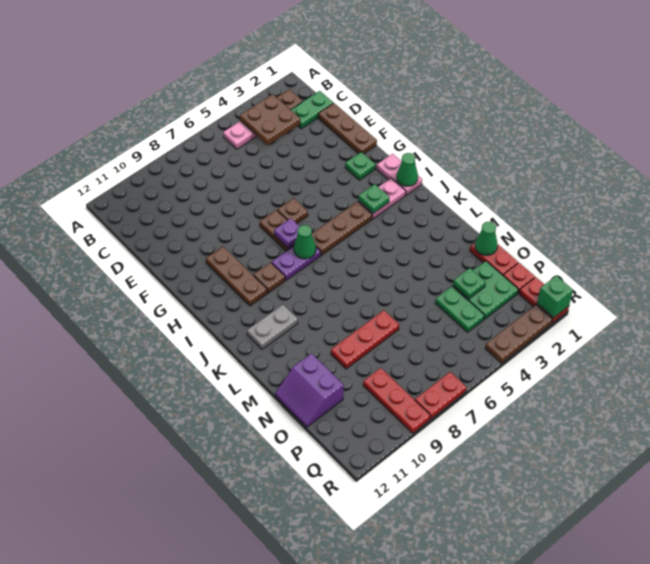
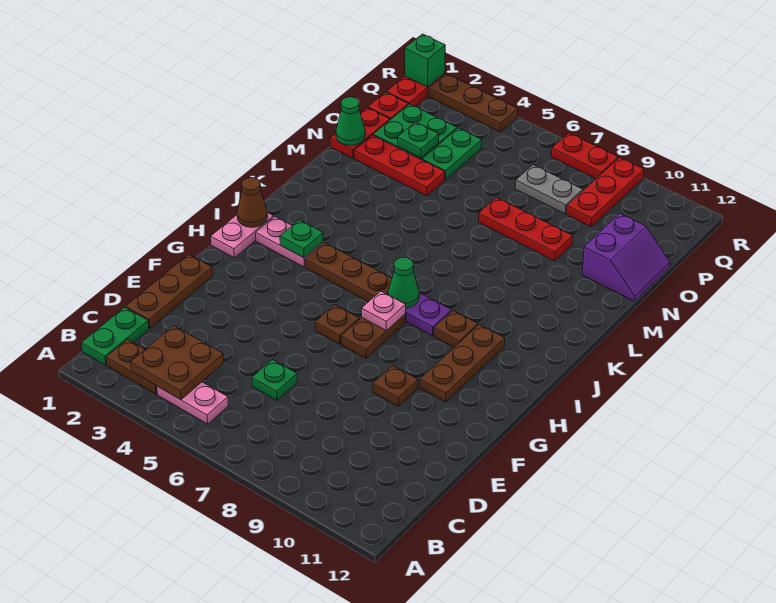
green plate C1:C2 level 1 -> green plate B1:C1 level 1
none -> brown plate F9 level 1
green plate G2 level 1 -> green plate D6 level 1
purple plate H7 level 2 -> pink plate H7 level 2
green cone I1 level 2 -> brown cone I1 level 2
grey plate K10:K11 level 1 -> grey plate P7:P8 level 1
none -> red plate N2:N4 level 1

